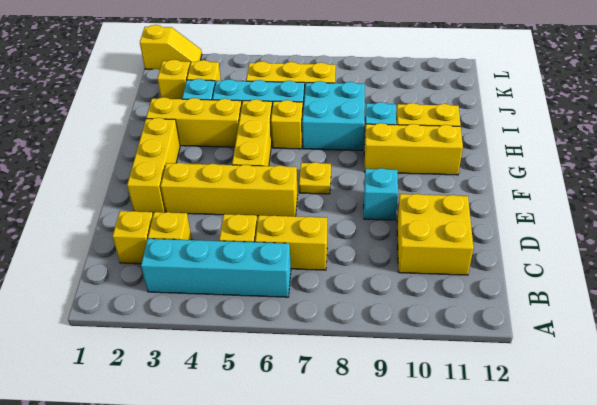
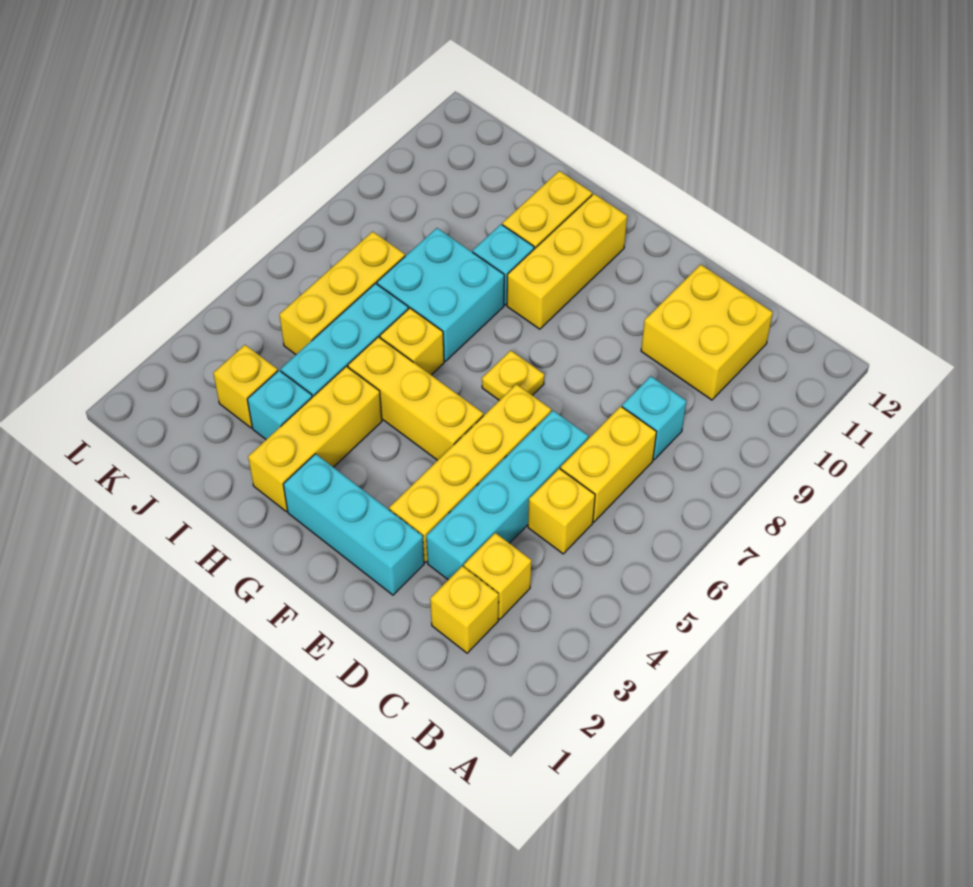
cyan brick B3:B6 level 1 -> cyan brick D3:D6 level 1
yellow brick E2:G2 level 1 -> cyan brick E2:G2 level 1
cyan brick E9 level 1 -> cyan brick C8 level 1
yellow brick J2 level 1 -> none
yellow slope L1:L2 level 1 top 1 -> none

